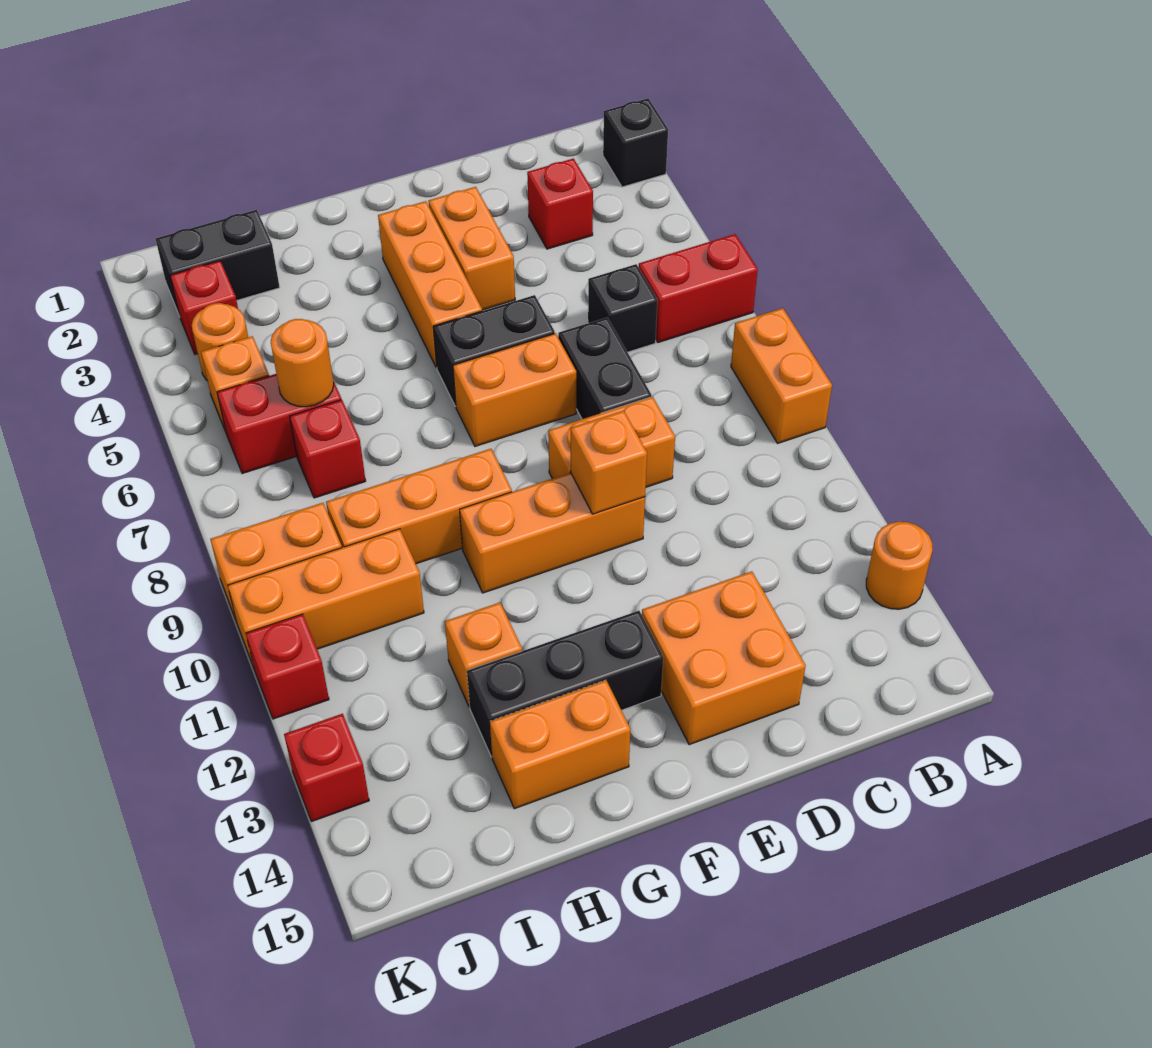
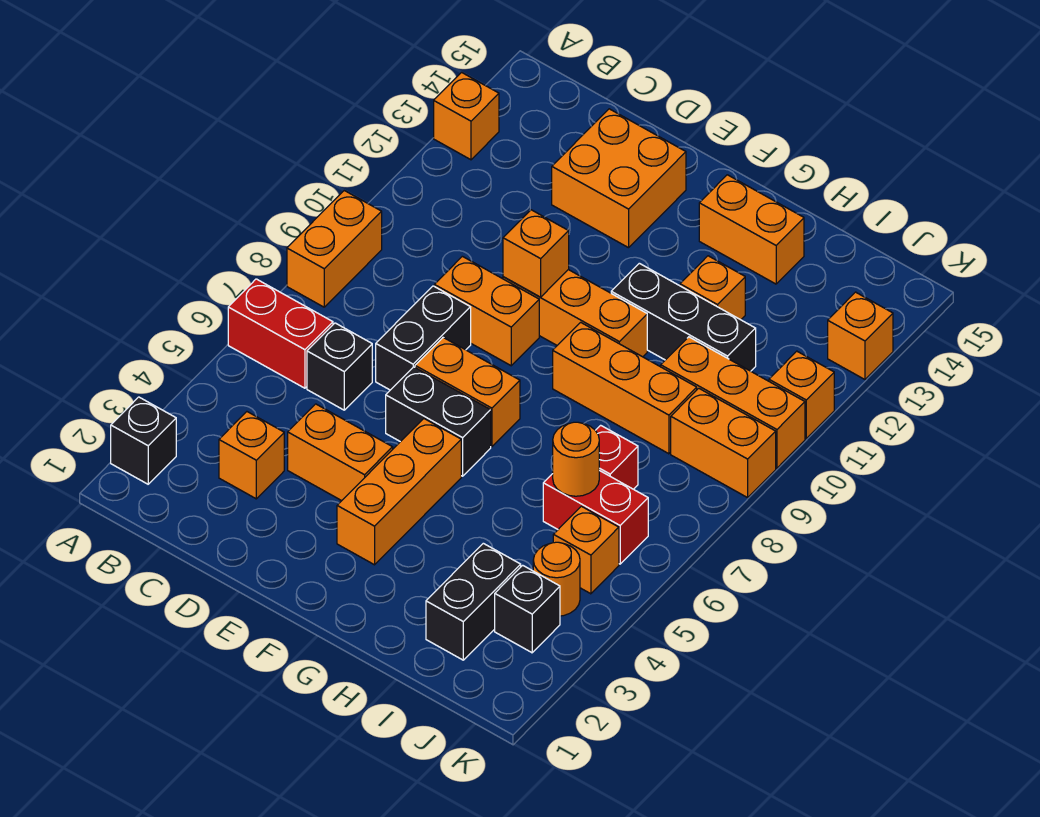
orange round brick A13 level 1 -> orange brick A13 level 1
red brick C3 level 1 -> orange brick C3 level 1
orange brick E3:E4 level 1 -> orange brick D4:E4 level 1
black brick F13:H13 level 1 -> black brick G11:I11 level 1
black brick I2:J2 level 1 -> black brick I2:I3 level 1
red brick J3 level 1 -> black brick J3 level 1
red brick K11 level 1 -> orange brick K11 level 1
red brick K13 level 1 -> orange brick K13 level 1

